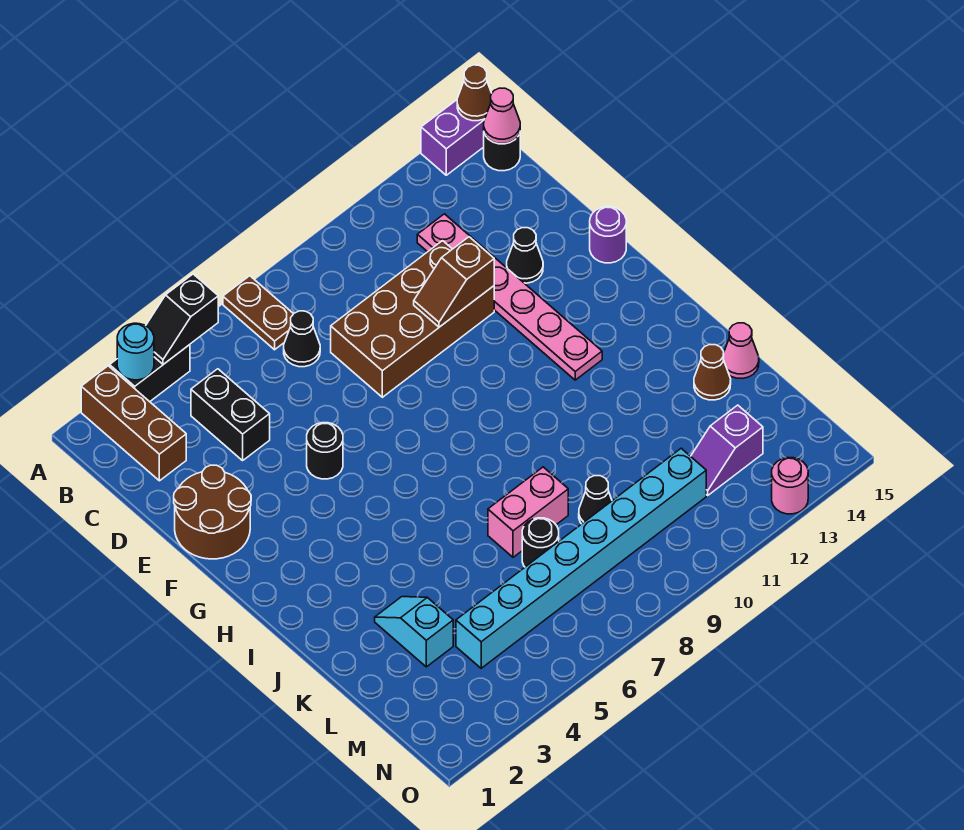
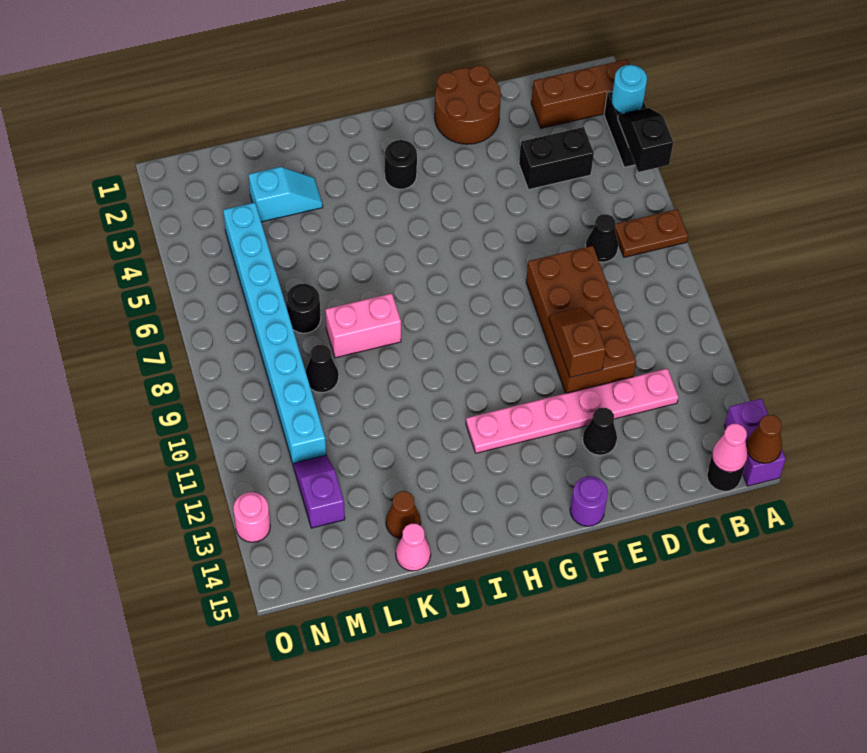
black round brick F5 level 1 -> black round brick H3 level 1
pink brick K7:K8 level 1 -> pink brick J8:K8 level 1

